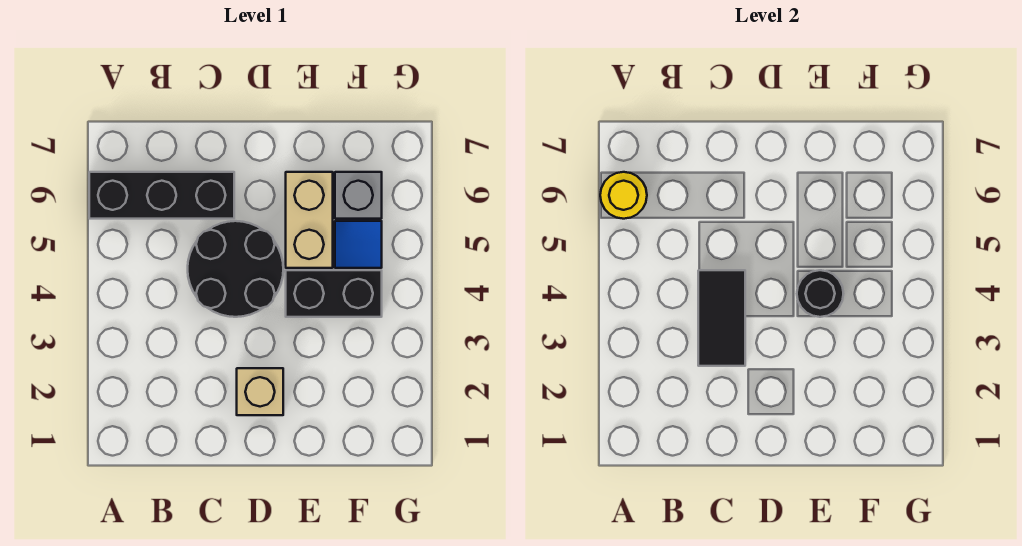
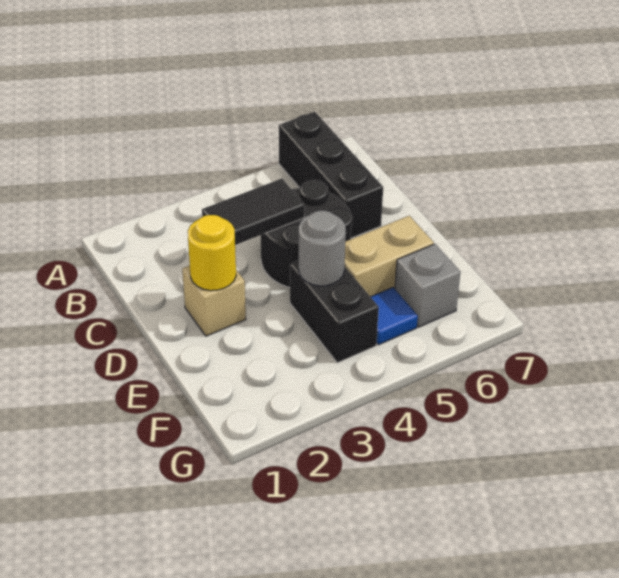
yellow round brick A6 level 2 -> yellow round brick D2 level 2
black round brick E4 level 2 -> grey round brick E4 level 2

